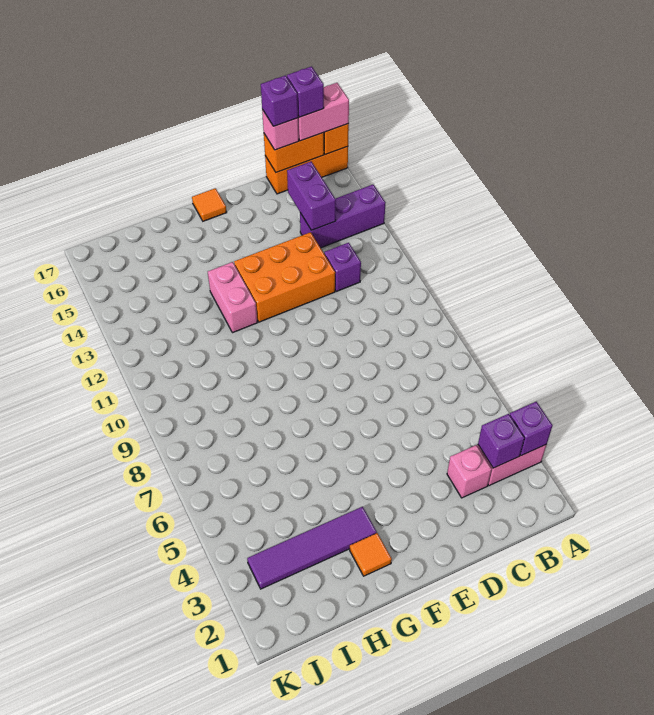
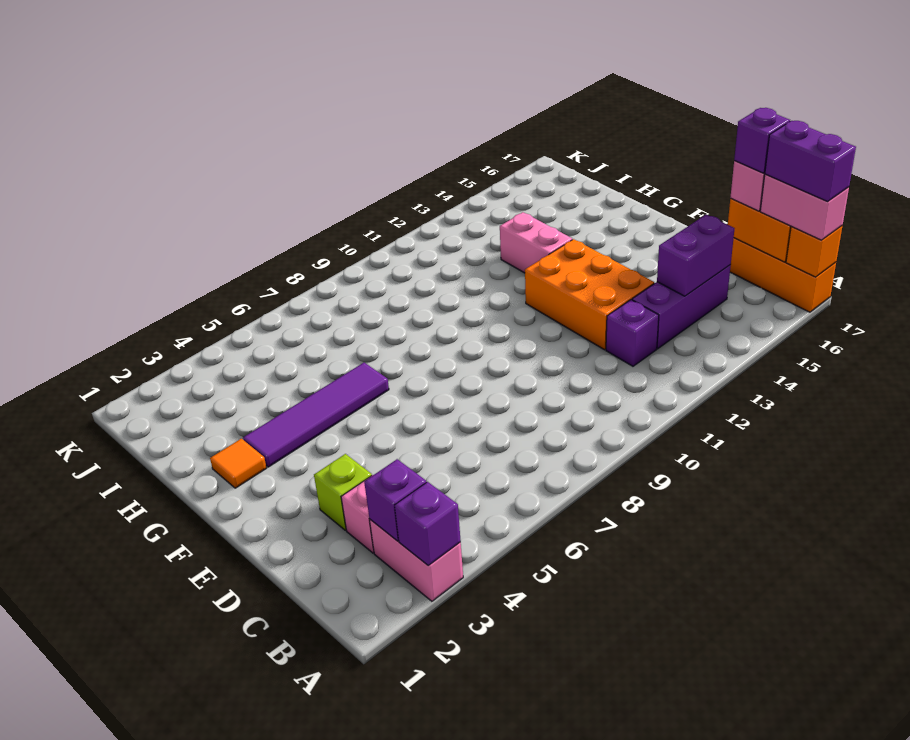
purple brick A14:C14 level 1 -> purple brick C13:C15 level 1
purple brick B17 level 4 -> purple brick A17:B17 level 4
none -> lime brick D3 level 1
orange tile F17 level 1 -> none
purple tile G3:J3 level 1 -> purple tile G3:G6 level 1
pink brick G12:G13 level 1 -> pink brick G13:H13 level 1

